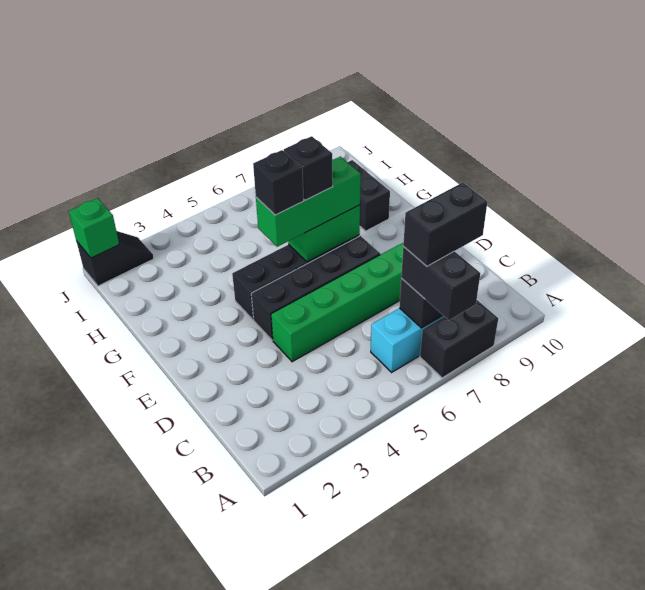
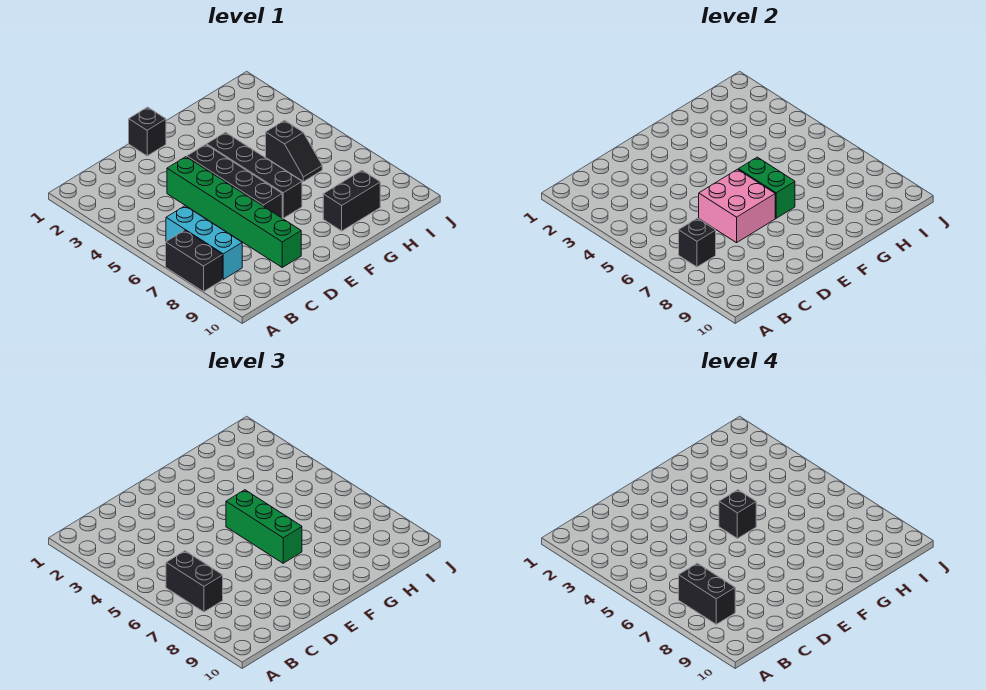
black brick A7:B7 level 3 -> black brick B6:B7 level 3
none -> pink brick D6:E7 level 2
black brick F6 level 4 -> black brick E1 level 1
black slope J1:J2 level 1 top 1 -> black slope H5:H6 level 1 top 5
green brick J1 level 2 -> none

